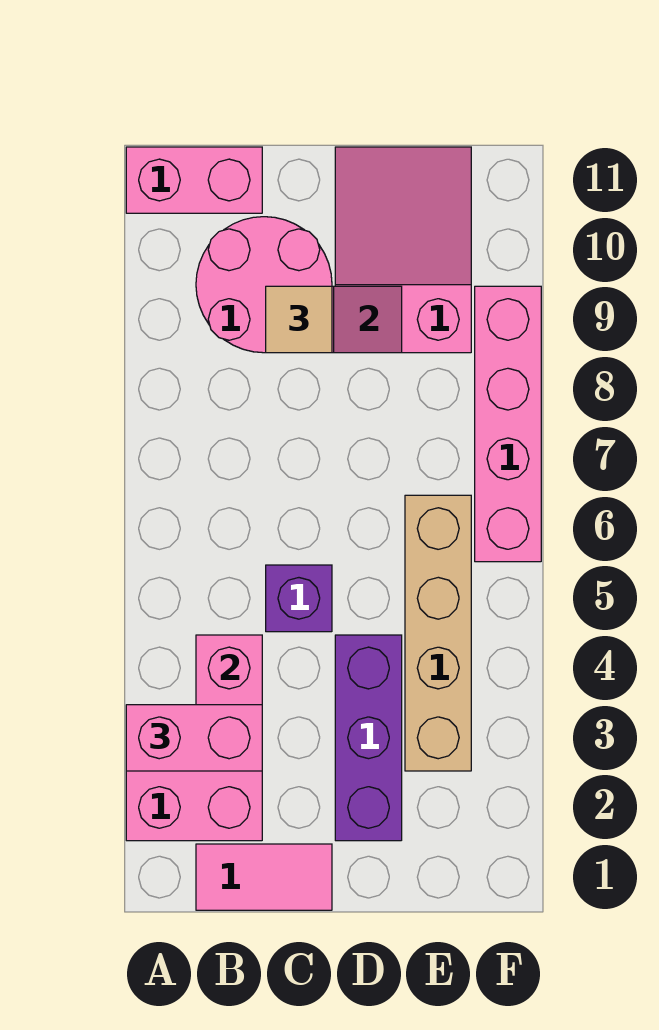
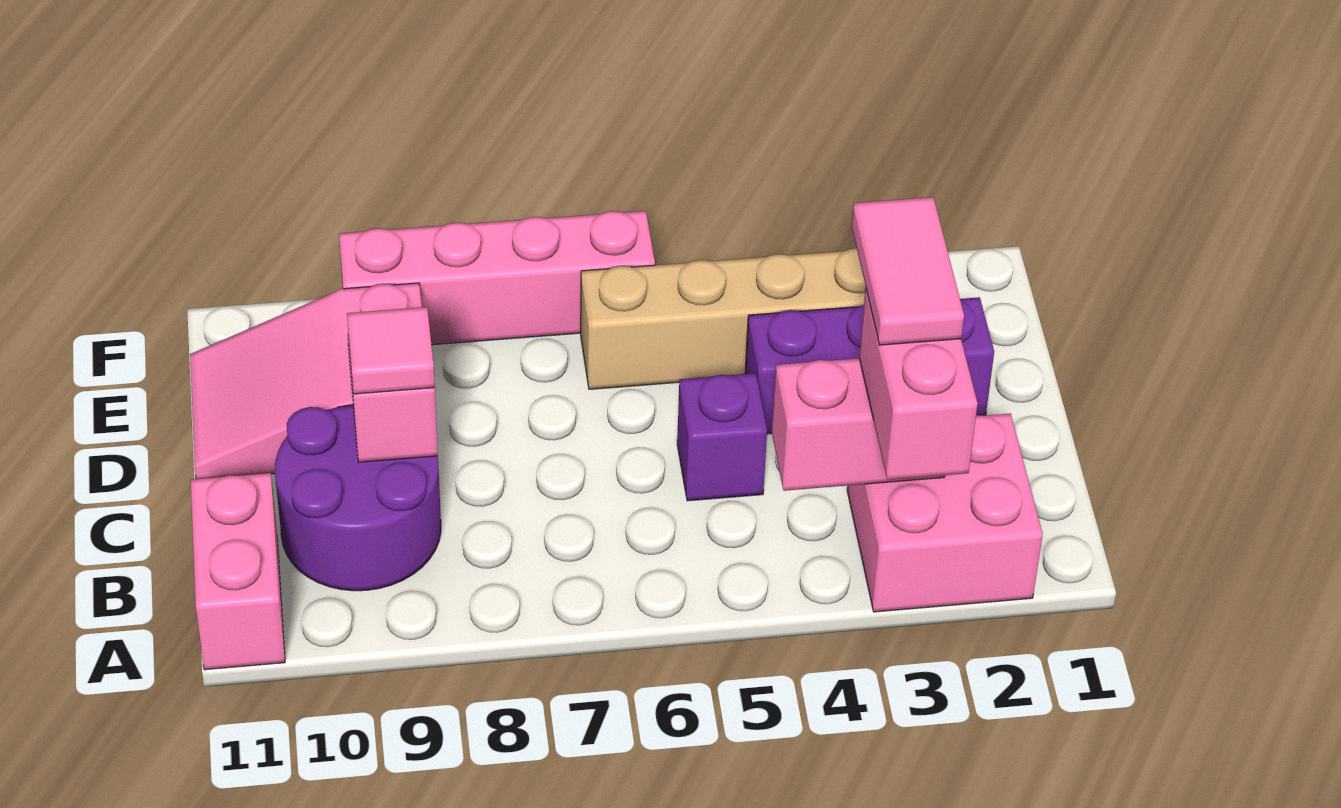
pink tile B1:C1 level 1 -> pink tile B3:C3 level 4
pink round brick B9:C10 level 1 -> purple round brick B9:C10 level 1
tan tile C9 level 3 -> pink tile C9 level 3

